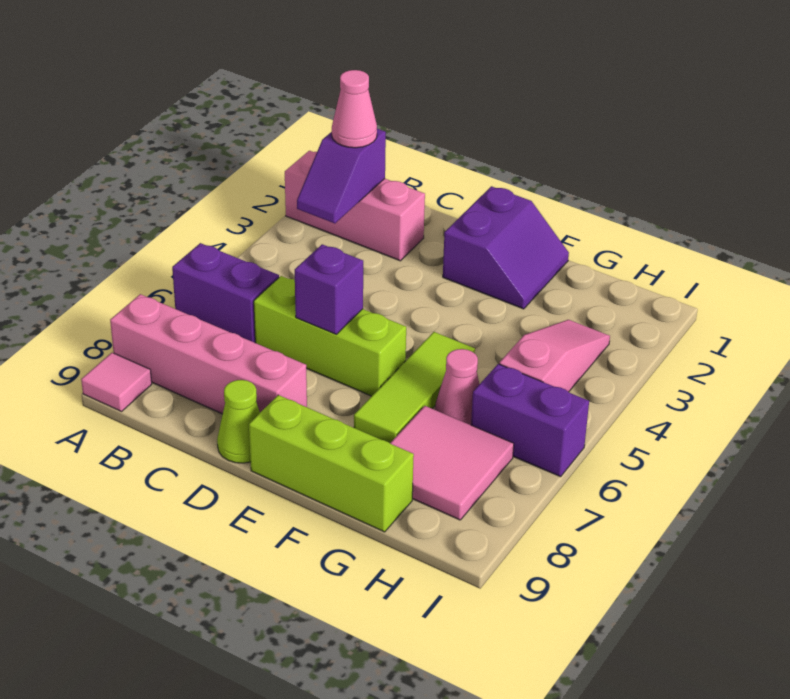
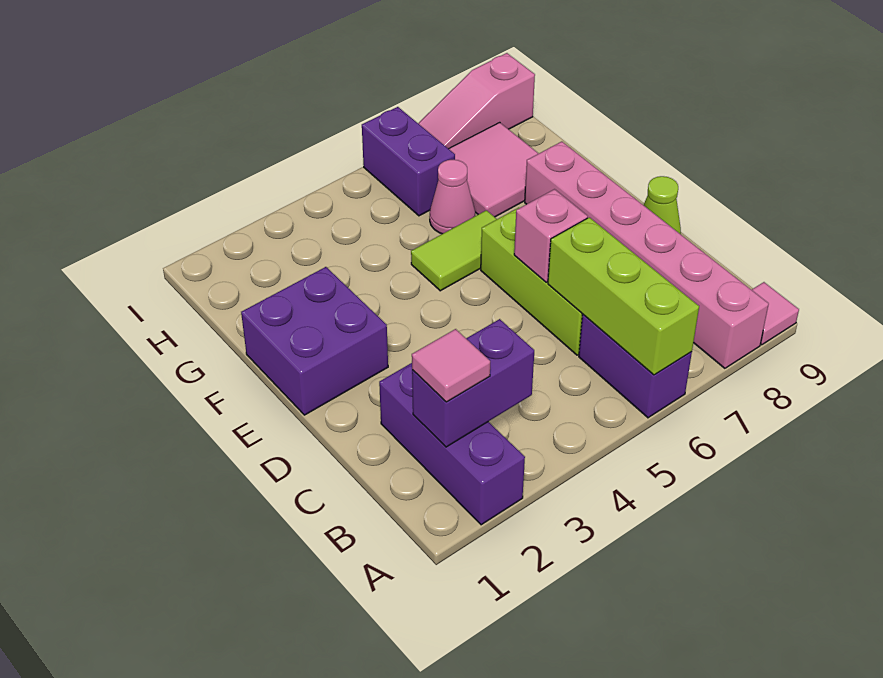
pink brick A2:C2 level 1 -> purple brick A2:C2 level 1
pink brick A8:D8 level 1 -> pink brick A8:F8 level 1
purple slope B2:B3 level 2 top 2 -> purple brick B2:B3 level 2
pink cone B2 level 3 -> pink tile B2 level 3
purple brick D6 level 2 -> pink brick D6 level 2
purple slope E1:F2 level 1 top E -> purple brick E1:F2 level 1
lime brick E9:G9 level 1 -> lime brick A6:C6 level 2
lime tile F5:F7 level 1 -> lime tile F5:F6 level 1
pink slope H3:H5 level 1 top 5 -> pink slope I7:I9 level 1 top 9

